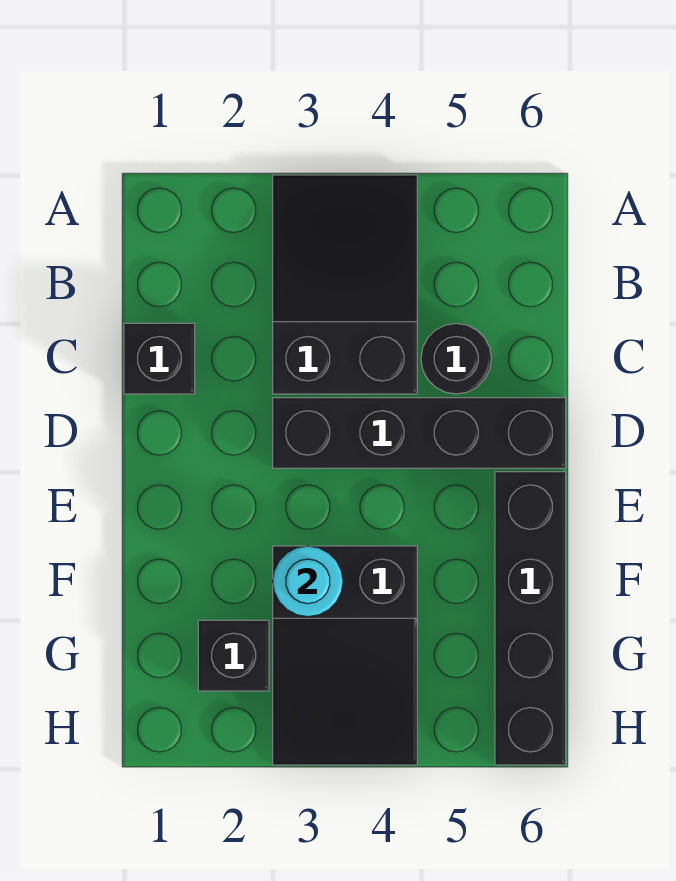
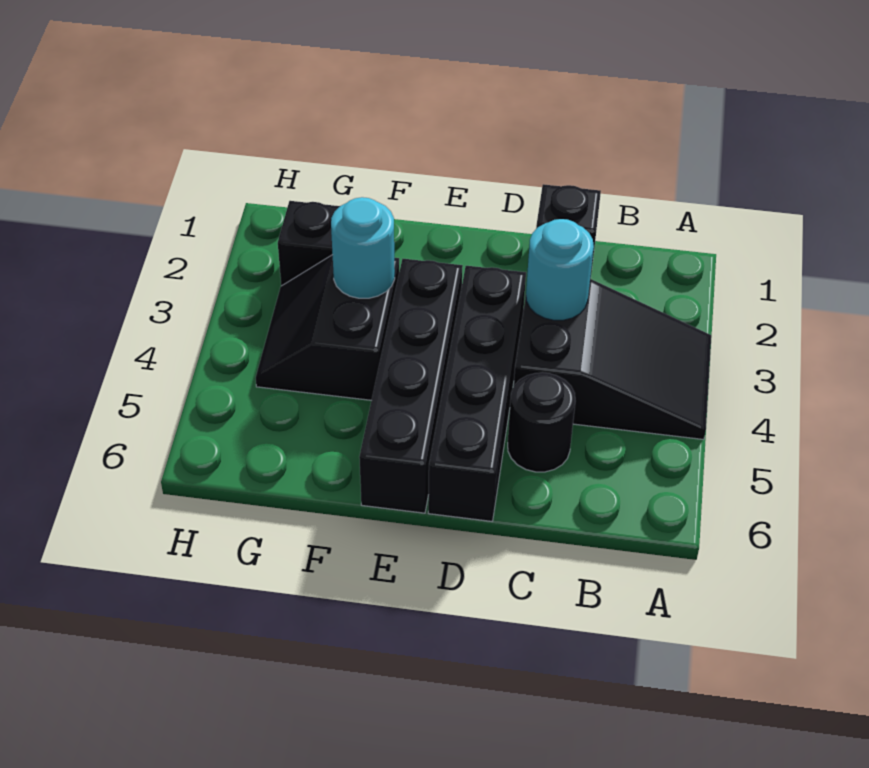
none -> cyan round brick C3 level 2
black brick E6:H6 level 1 -> black brick E3:E6 level 1
black slope F3:H4 level 1 top F -> black slope F3:G4 level 1 top F

